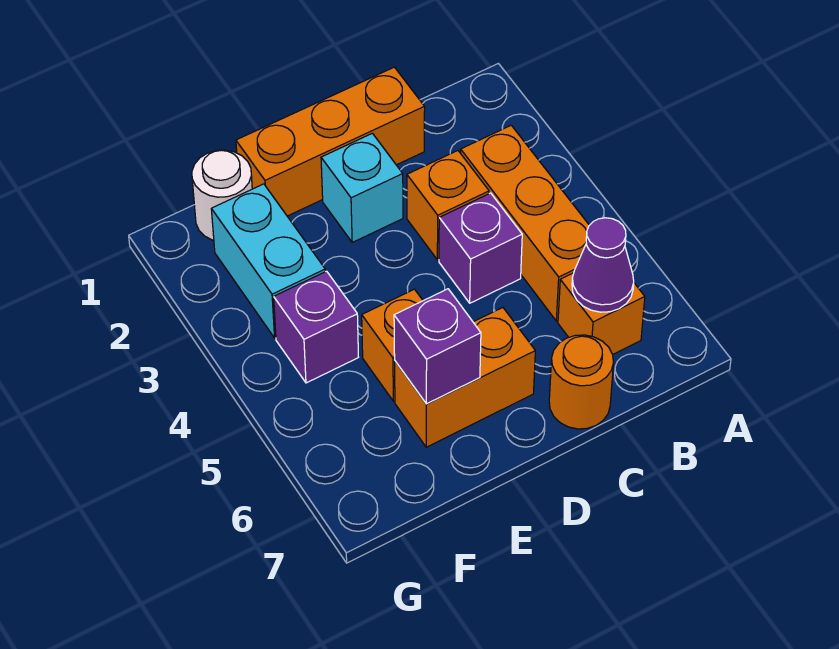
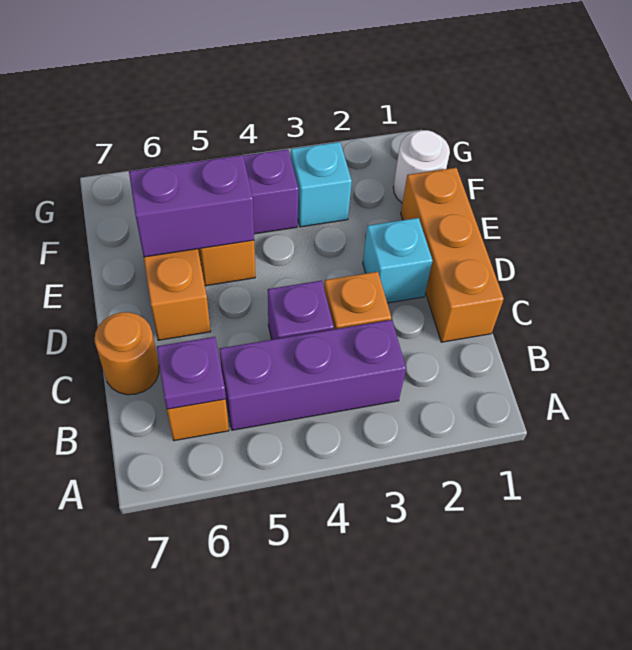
orange brick B3:B5 level 1 -> purple brick B3:B5 level 1
purple cone B6 level 2 -> purple plate B6 level 2
purple brick E6 level 2 -> purple brick E5:E6 level 2
cyan brick F2:F3 level 1 -> cyan brick F3 level 1

